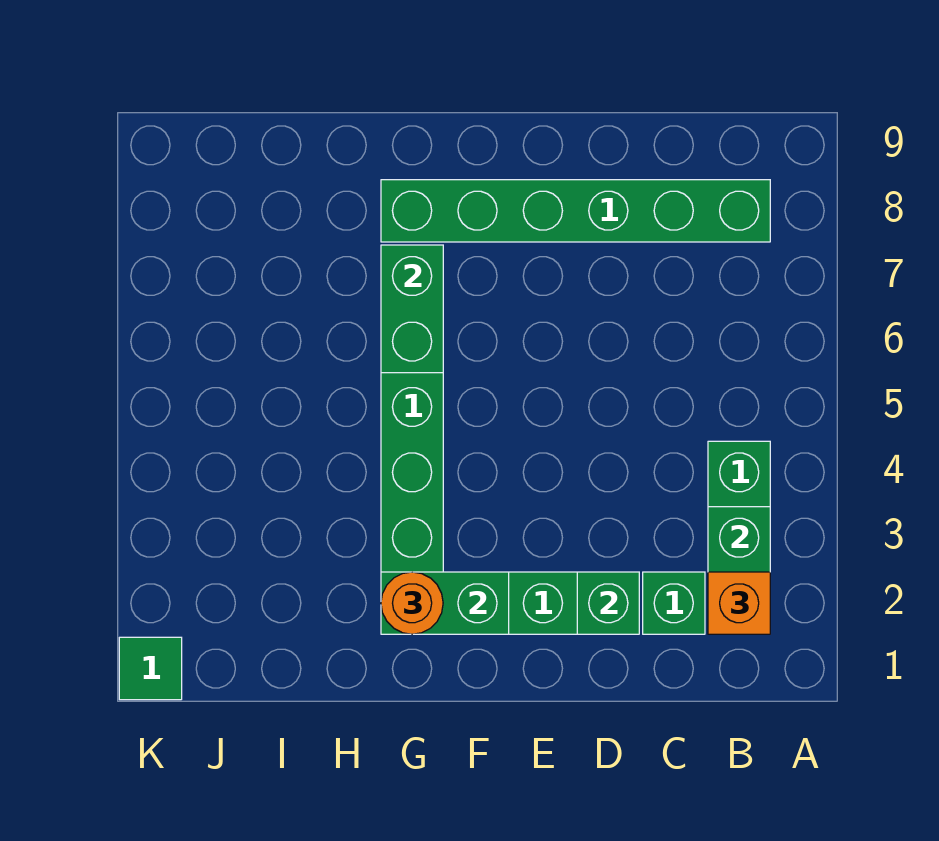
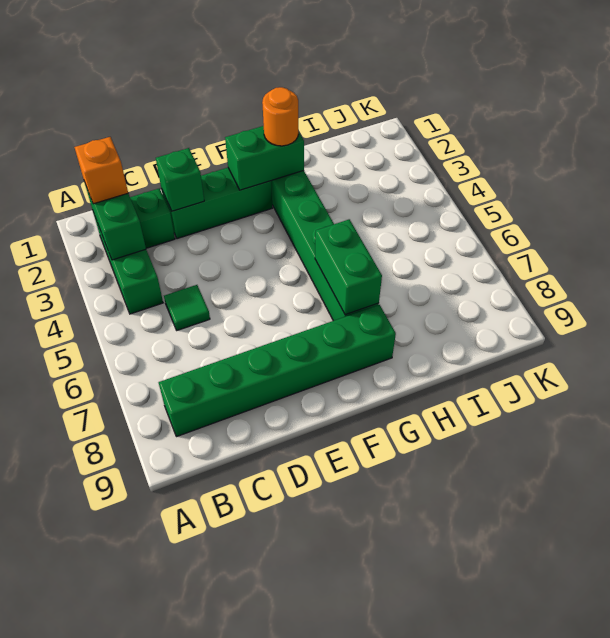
green tile K1 level 1 -> green tile C5 level 1

